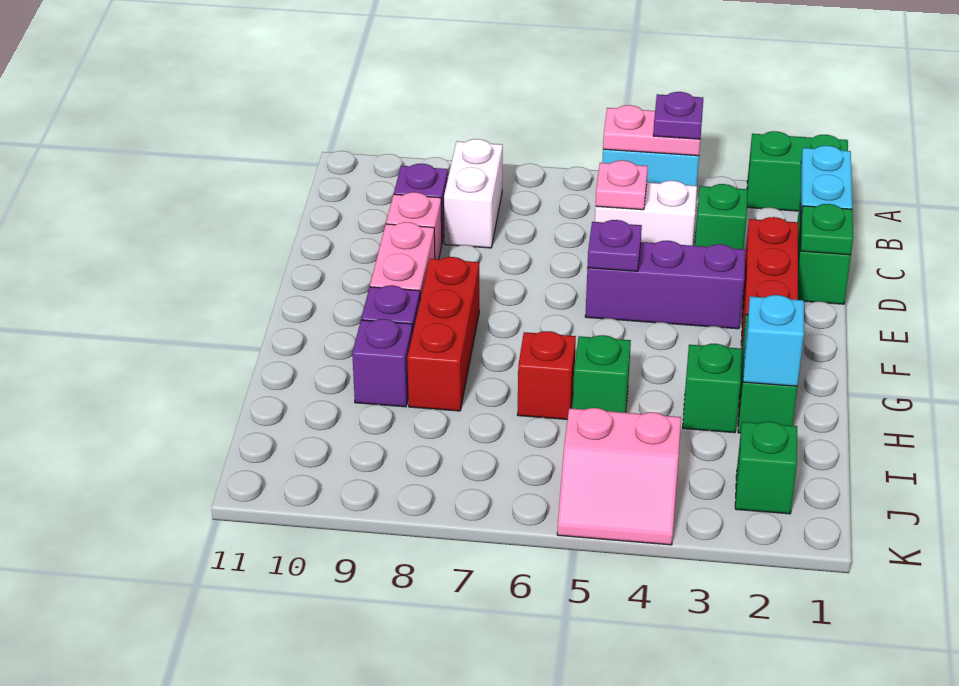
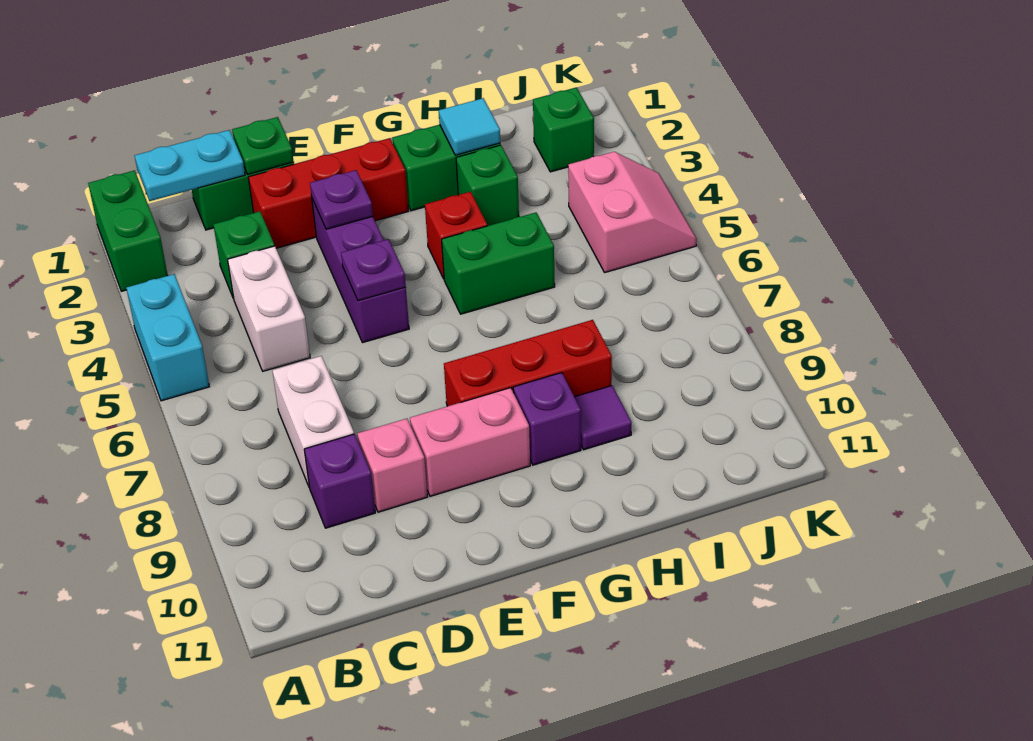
pink plate A4:A5 level 2 -> none
purple plate A4 level 3 -> purple plate E3 level 2
white brick B8:C8 level 1 -> white brick C7:C8 level 1
pink plate C5 level 2 -> none
cyan brick H2 level 2 -> cyan tile H2 level 2
green brick H5 level 1 -> green brick G5:H5 level 1
red brick H6 level 1 -> red brick G4 level 1
purple brick H9 level 1 -> purple tile H9 level 1

